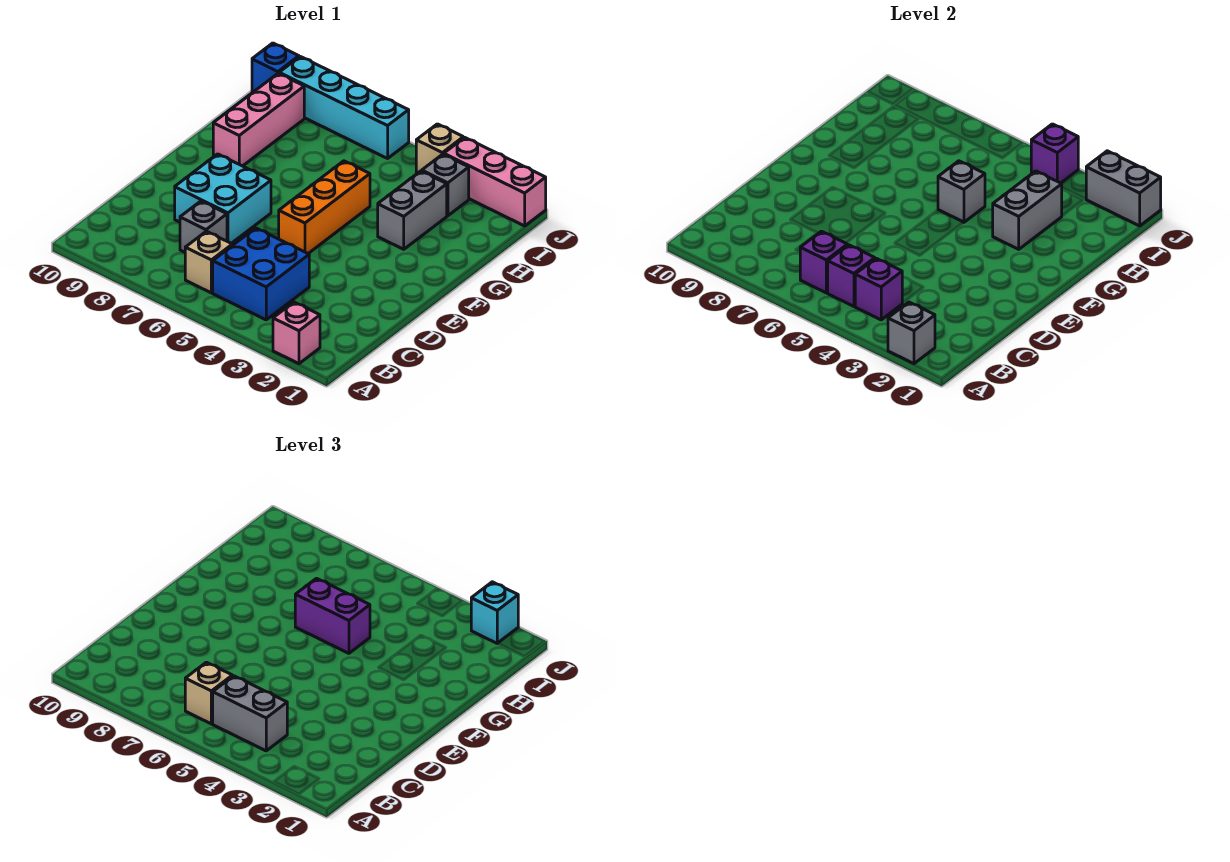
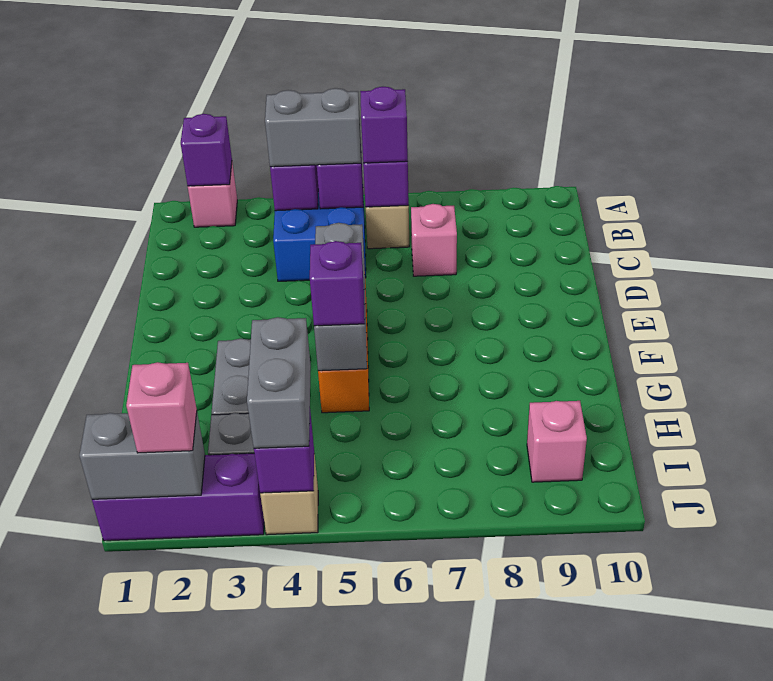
grey brick A2 level 2 -> purple brick A2 level 2
tan brick B6 level 3 -> purple brick B6 level 3
grey brick C7 level 1 -> pink brick C7 level 1
cyan brick D7:E8 level 1 -> none
grey brick G3:H3 level 2 -> grey brick I4:J4 level 3
grey brick G5 level 2 -> grey brick E5:G5 level 2
purple brick G5:G6 level 3 -> purple brick G5 level 3
pink brick G9:I9 level 1 -> pink brick I9 level 1
pink brick J1:J3 level 1 -> purple brick J1:J3 level 1
cyan brick J2 level 3 -> pink brick J2 level 3
cyan brick J6:J9 level 1 -> none
blue brick J10 level 1 -> none

